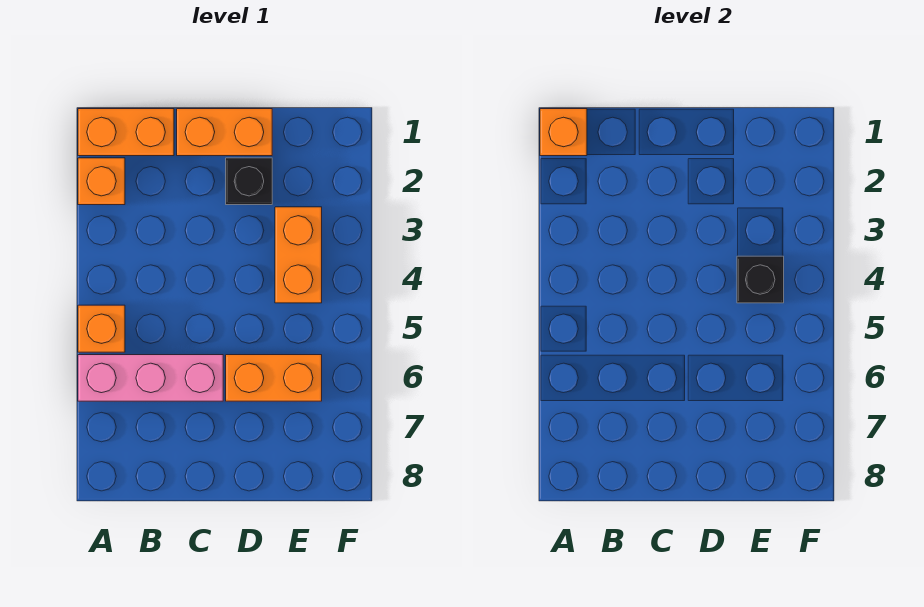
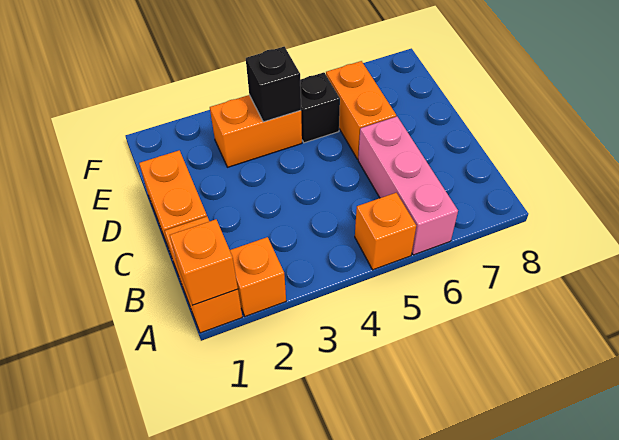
black brick D2 level 1 -> black brick E5 level 1

